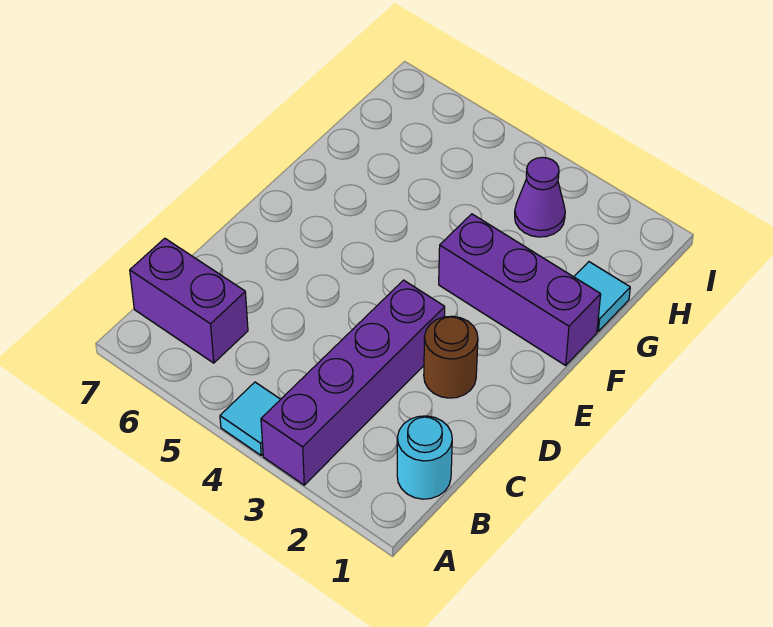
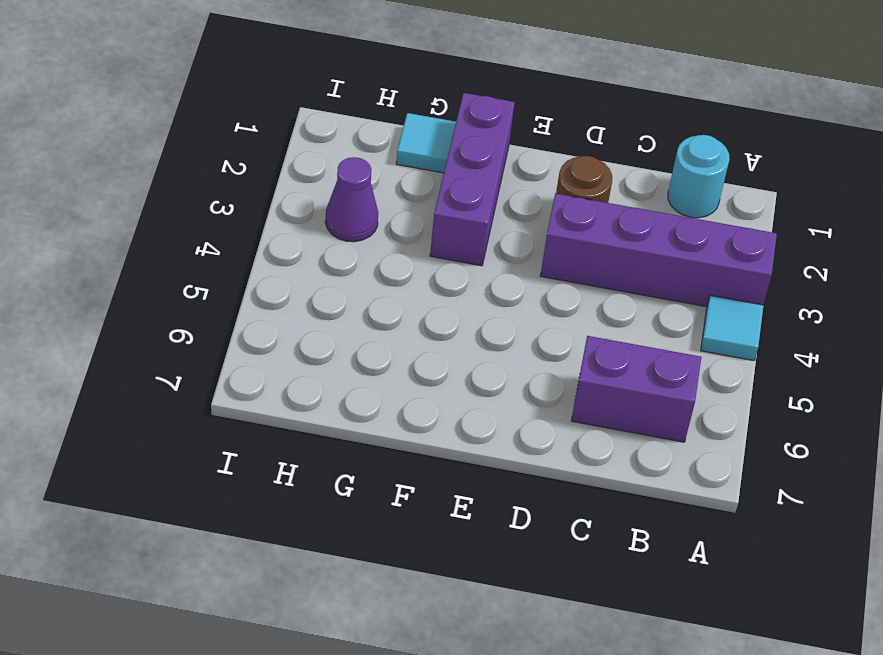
purple brick B6:B7 level 1 -> purple brick B6:C6 level 1

